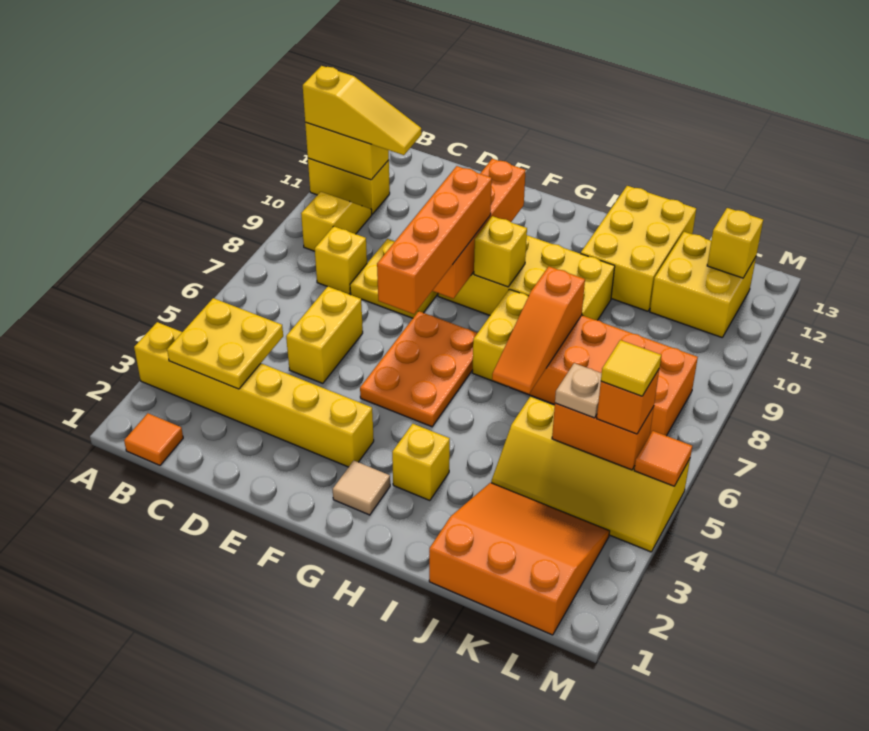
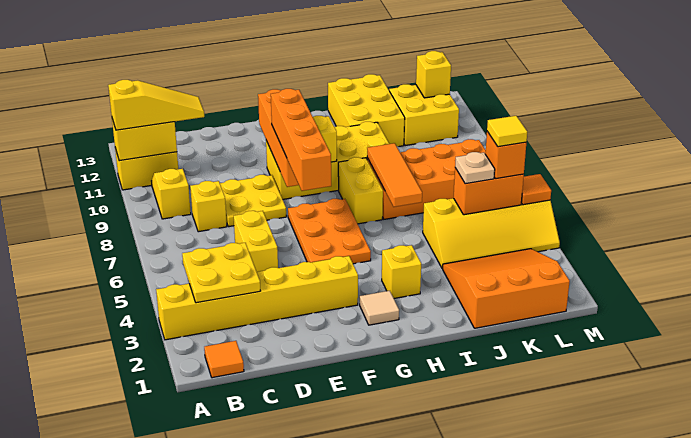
orange slope I6:I8 level 2 top 8 -> orange tile I6:I8 level 2

